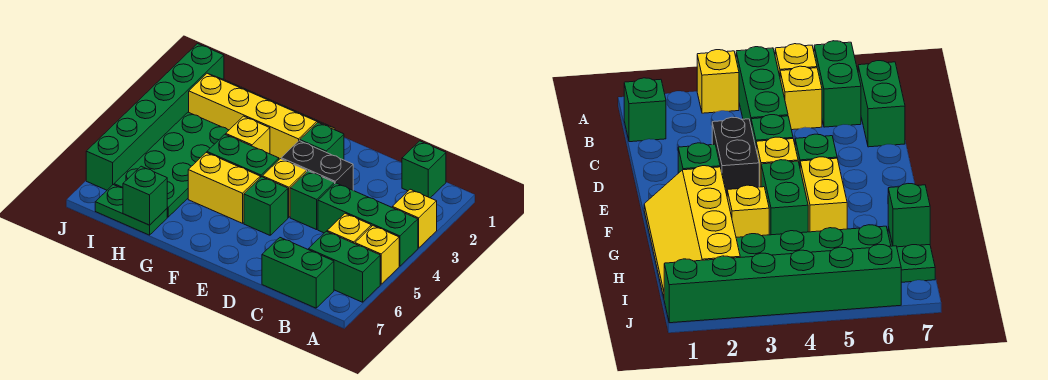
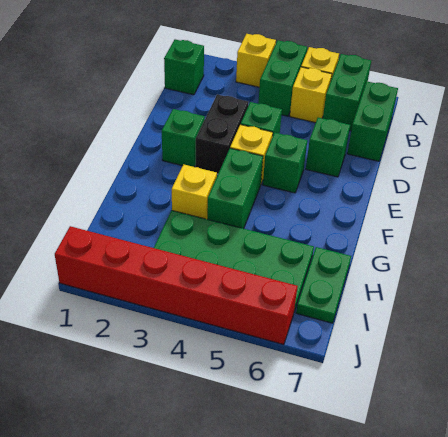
green brick A4:C4 level 1 -> green brick A4:B4 level 1
yellow slope F1:I2 level 1 top 2 -> none
yellow brick F5:G5 level 1 -> none
green brick H7 level 2 -> green brick D6 level 1
green brick J1:J6 level 1 -> red brick J1:J6 level 1

